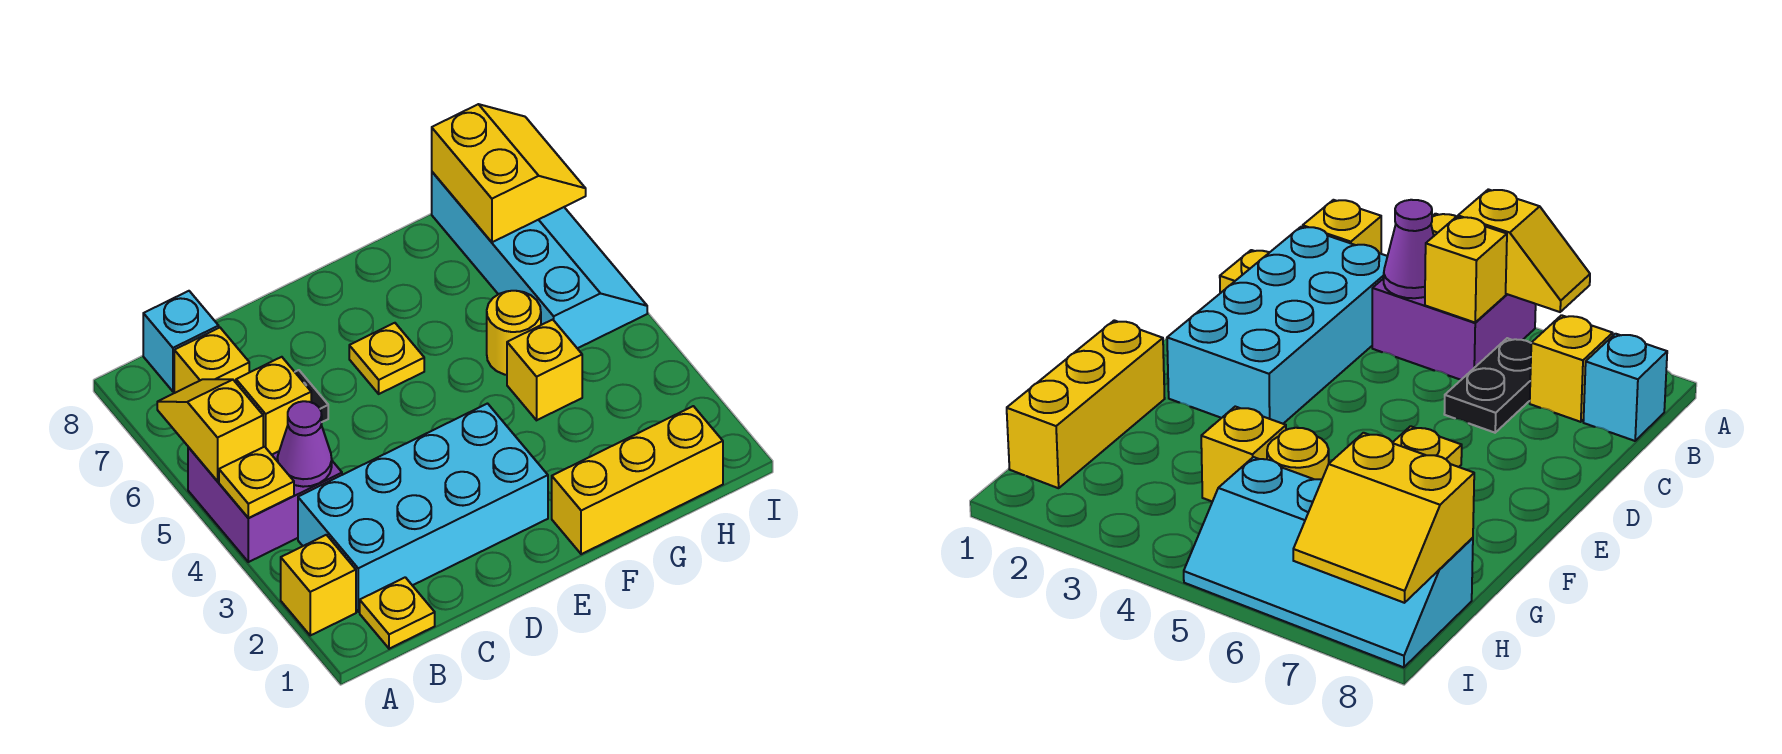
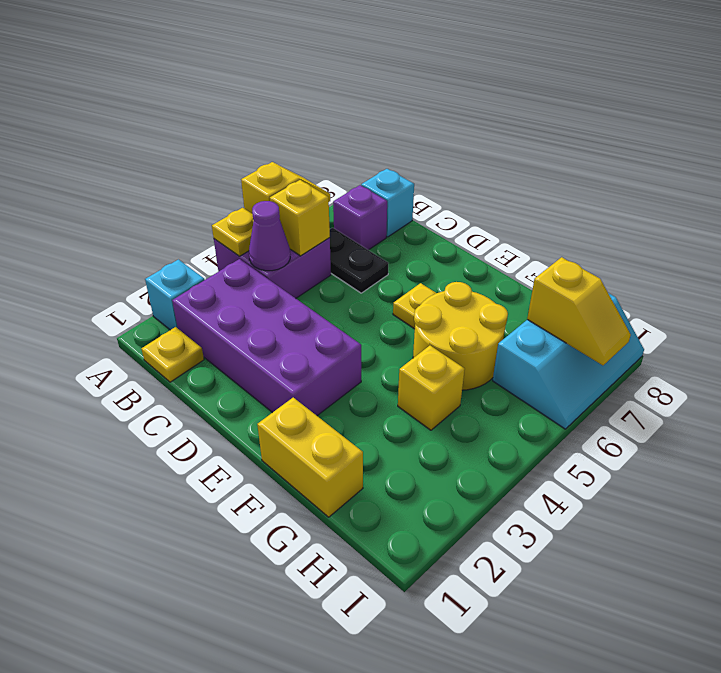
yellow brick A2 level 1 -> cyan brick A2 level 1
cyan brick B2:E3 level 1 -> purple brick B2:E3 level 1
yellow brick B7 level 1 -> purple brick B7 level 1
yellow brick F1:H1 level 1 -> yellow brick F1:G1 level 1
yellow round brick G5 level 1 -> yellow round brick F5:G6 level 1
cyan slope H5:I8 level 1 top H -> cyan slope H6:I8 level 1 top H
yellow slope H7:I8 level 2 top H -> yellow slope H7:I7 level 2 top H

